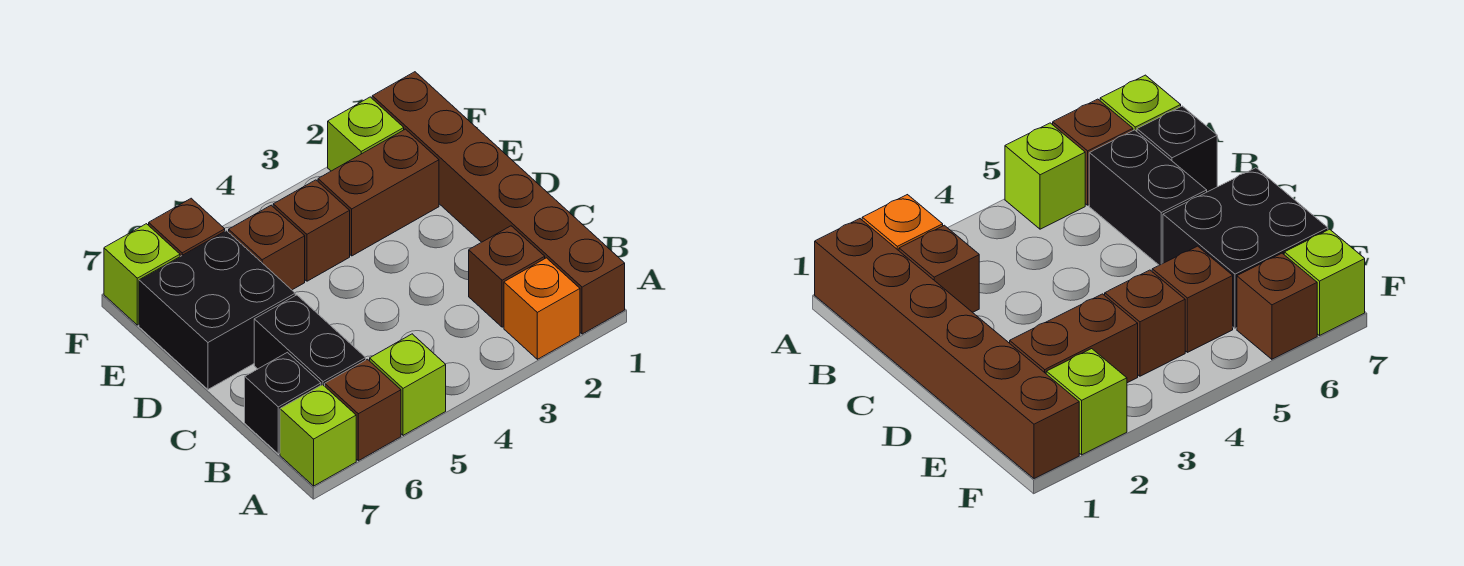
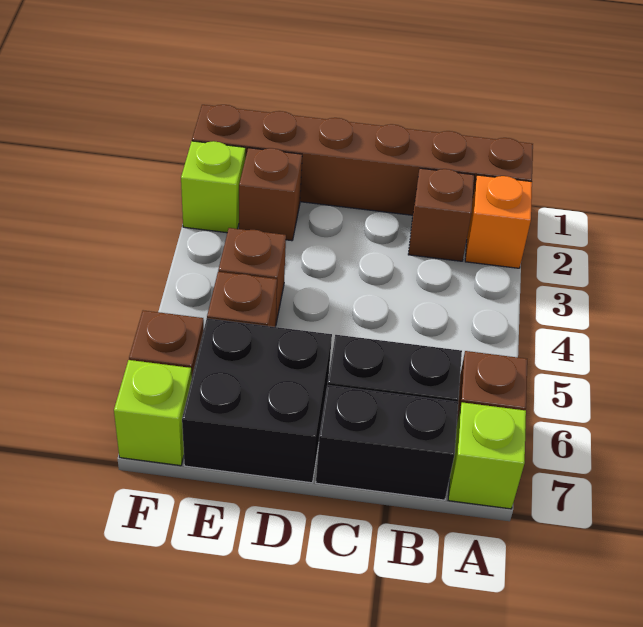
lime brick A5 level 1 -> none
black brick B7 level 1 -> black brick B7:C7 level 1
brown brick E2:E3 level 1 -> brown brick E2 level 1

